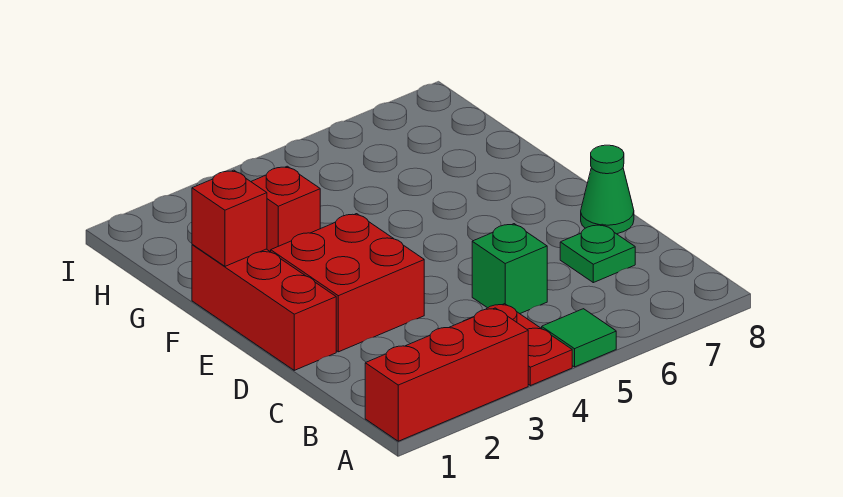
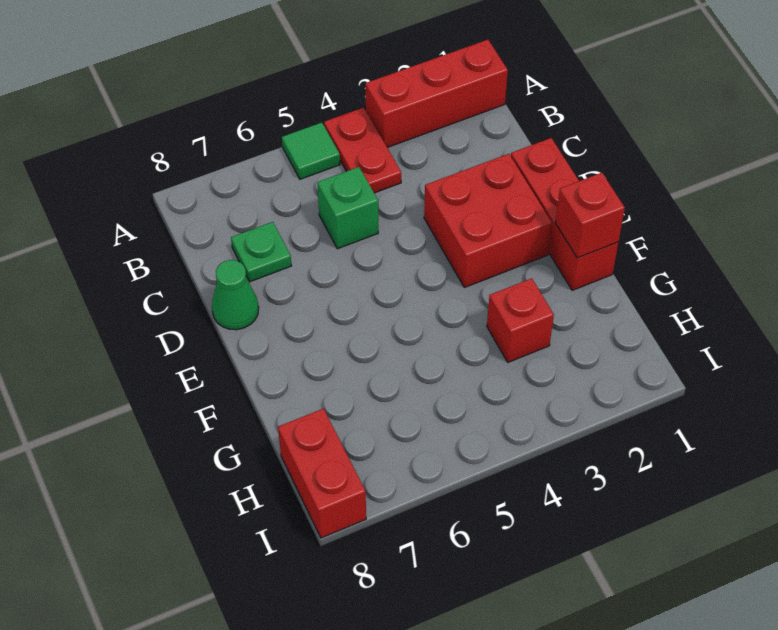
none -> red brick H8:I8 level 1

